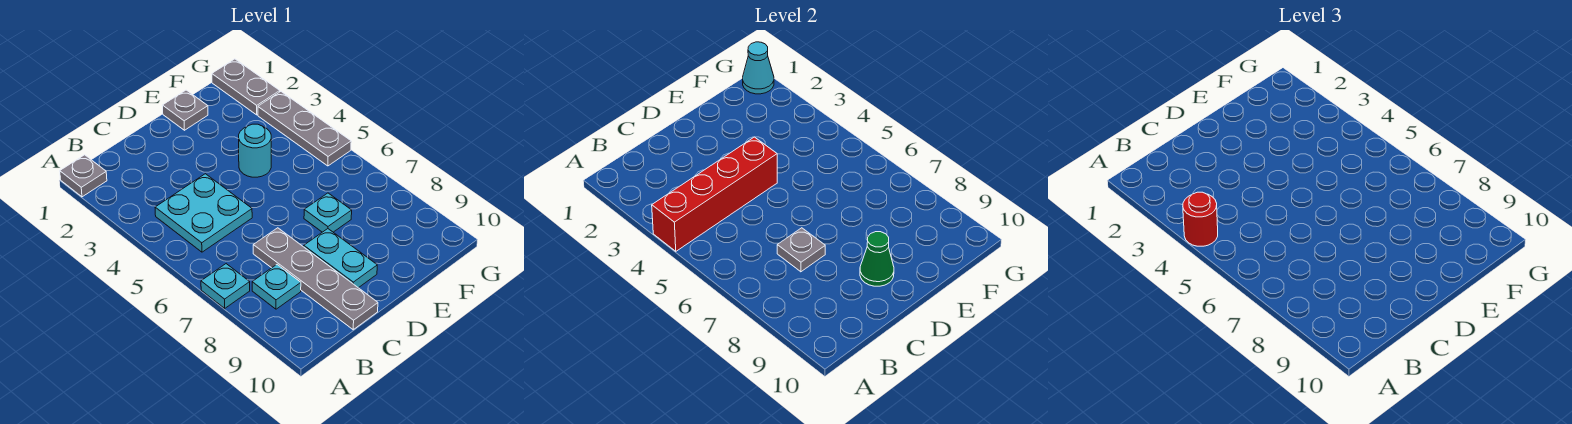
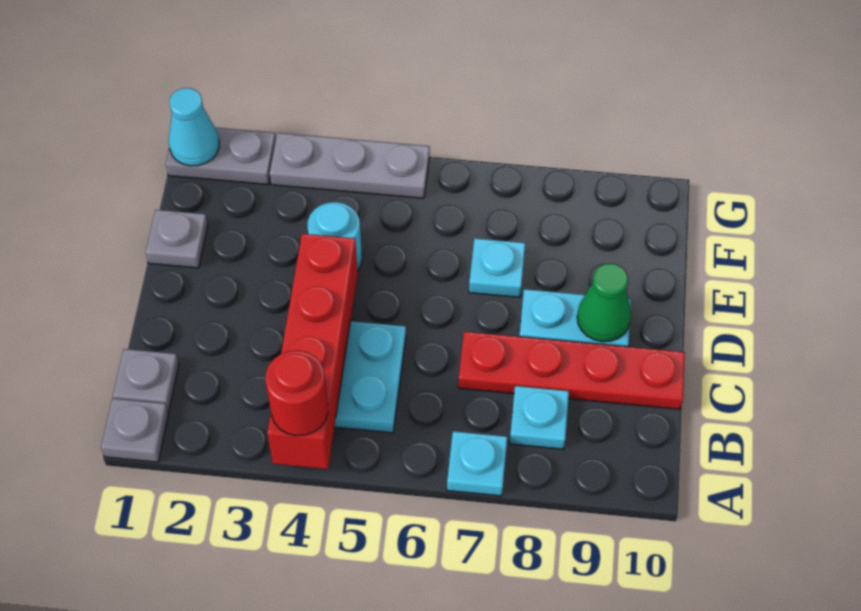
grey plate C7:C10 level 1 -> red plate C7:C10 level 1
grey plate C7 level 2 -> grey plate B1 level 1

